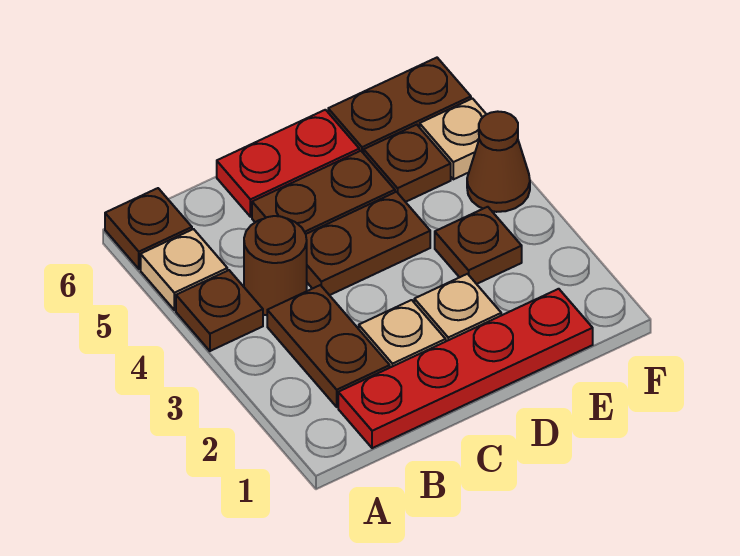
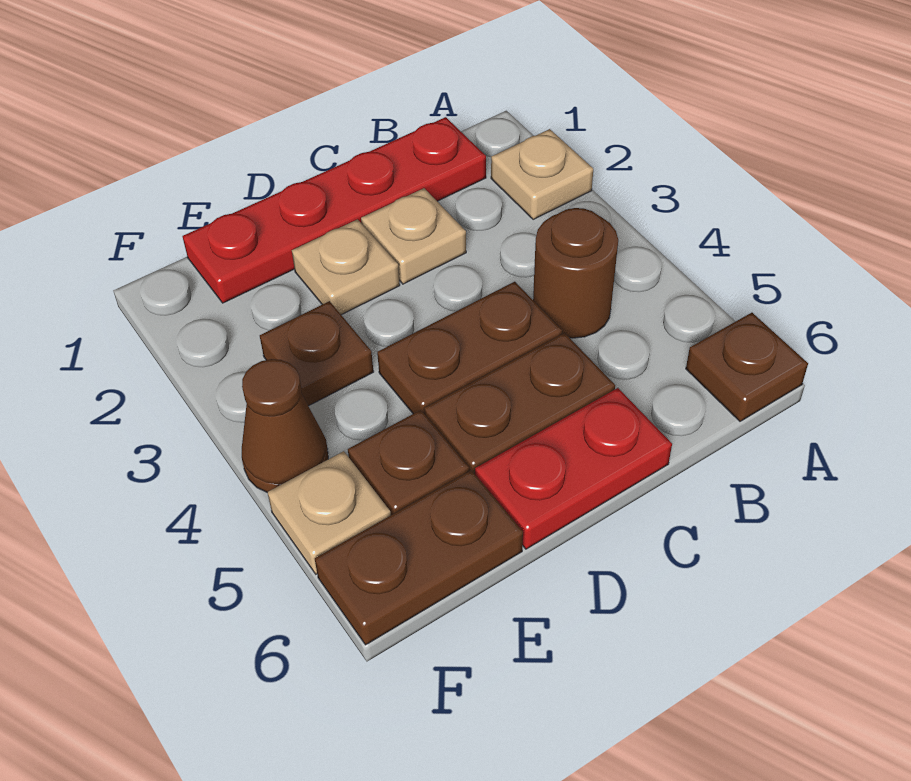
brown plate A4 level 1 -> none
tan plate A5 level 1 -> tan plate A2 level 1
brown plate B2:B3 level 1 -> none

